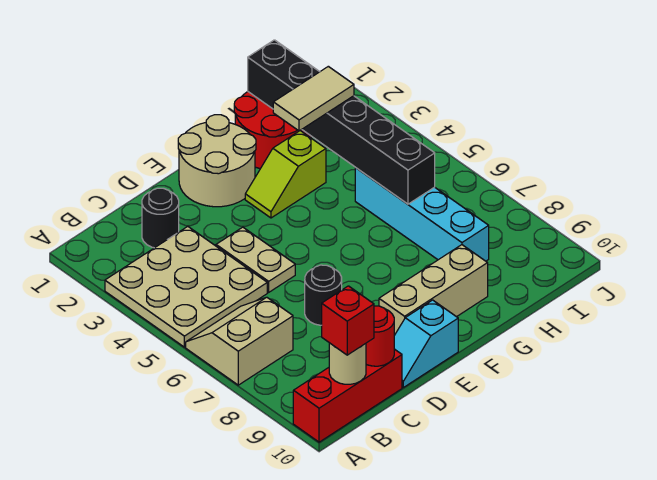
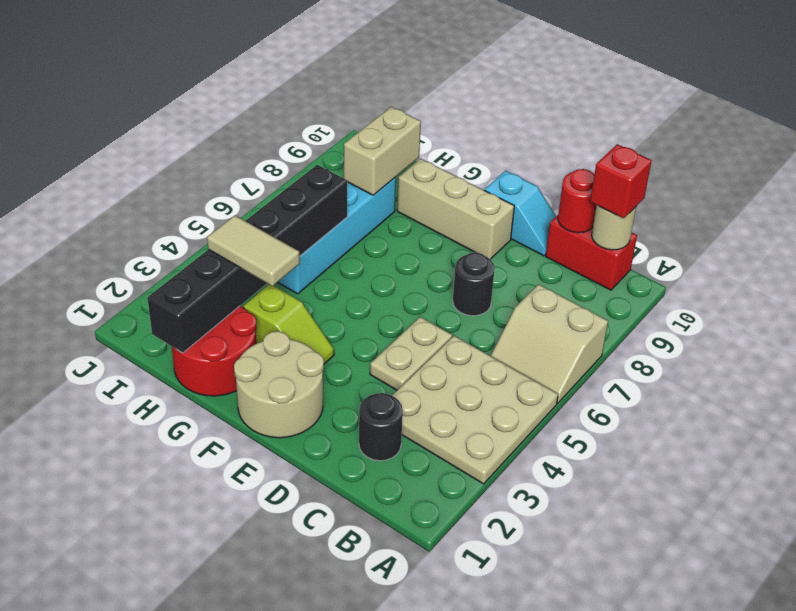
red brick A10:C10 level 1 -> red brick B10:C10 level 1
none -> tan brick H8:H9 level 2

